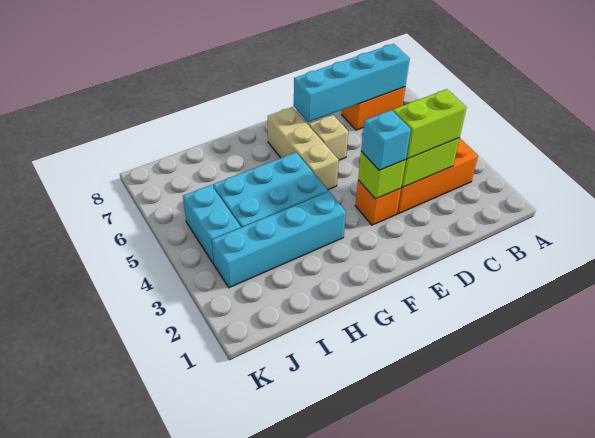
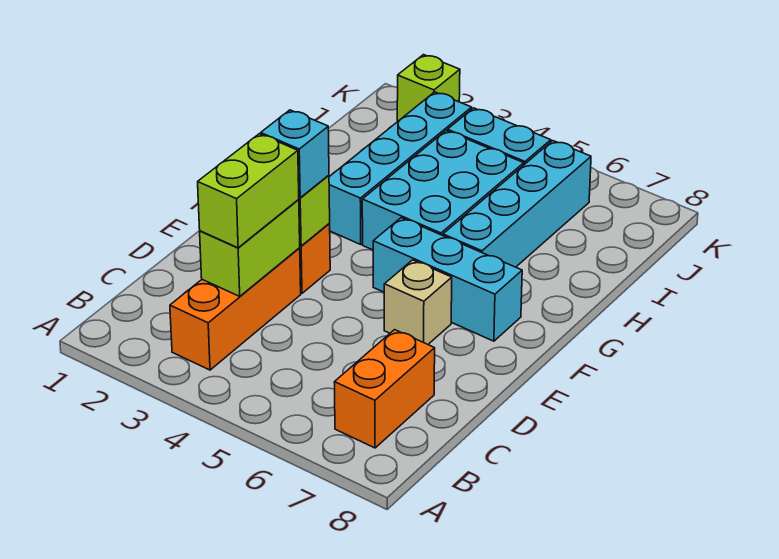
cyan brick B7:E7 level 2 -> cyan brick G6:J6 level 1
tan brick F5:F7 level 1 -> cyan brick F5:F7 level 1
none -> lime brick K2 level 1

